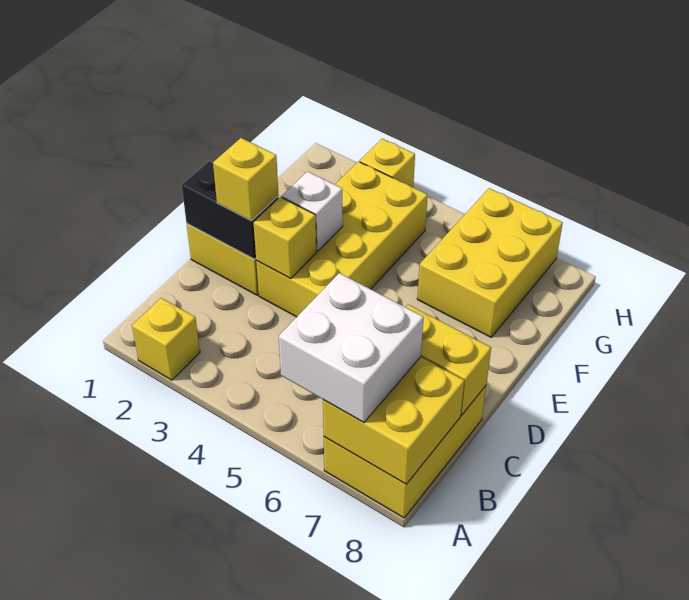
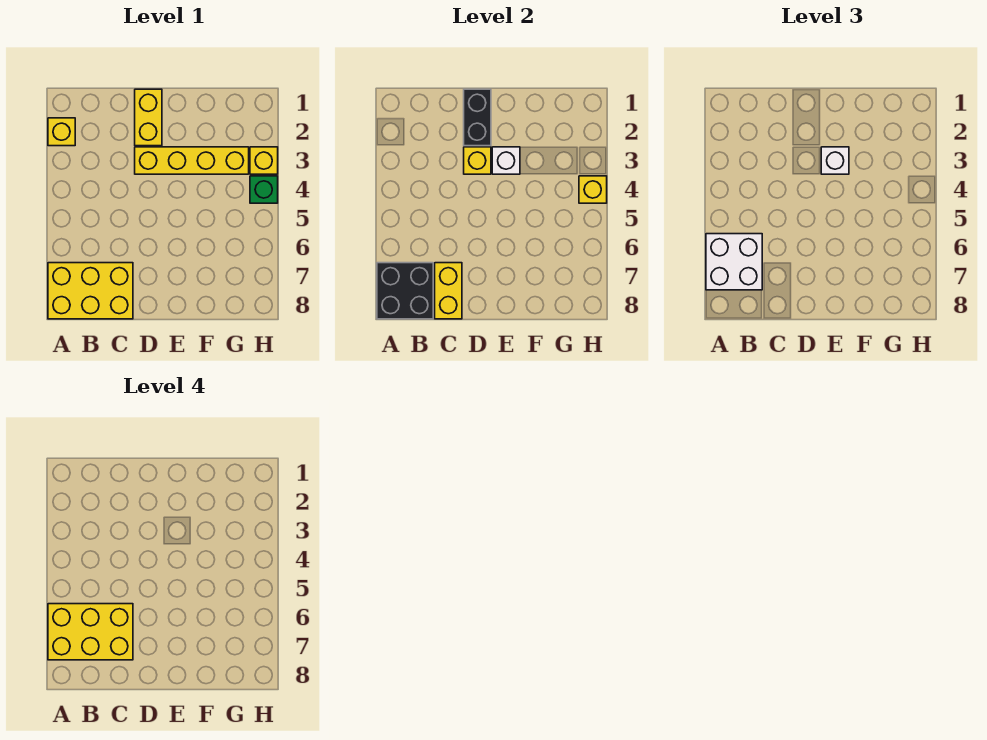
yellow brick A7:B8 level 2 -> black brick A7:B8 level 2
yellow brick D2 level 3 -> yellow brick H4 level 2
yellow brick D3:G4 level 1 -> yellow brick D3:G3 level 1
none -> white brick E3 level 3
yellow brick F6:H7 level 1 -> yellow brick A6:C7 level 4
none -> green brick H4 level 1

